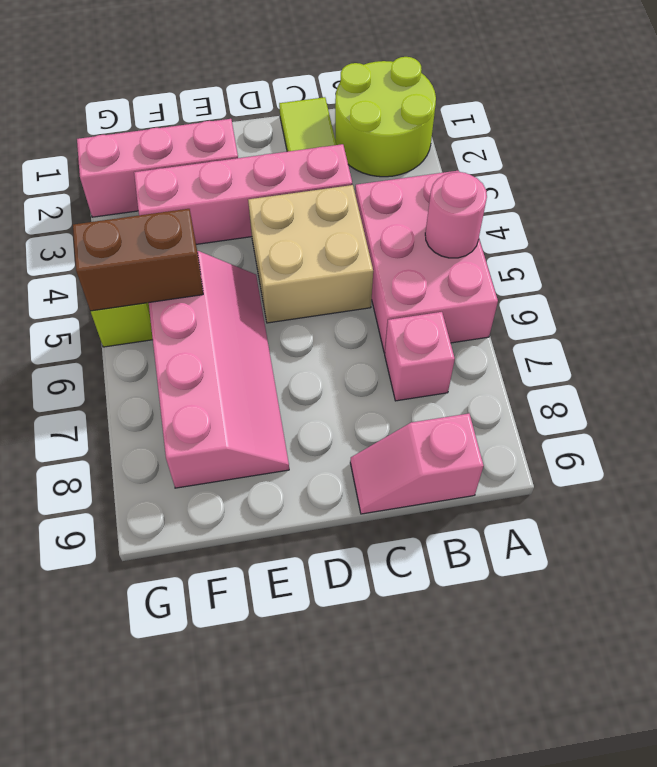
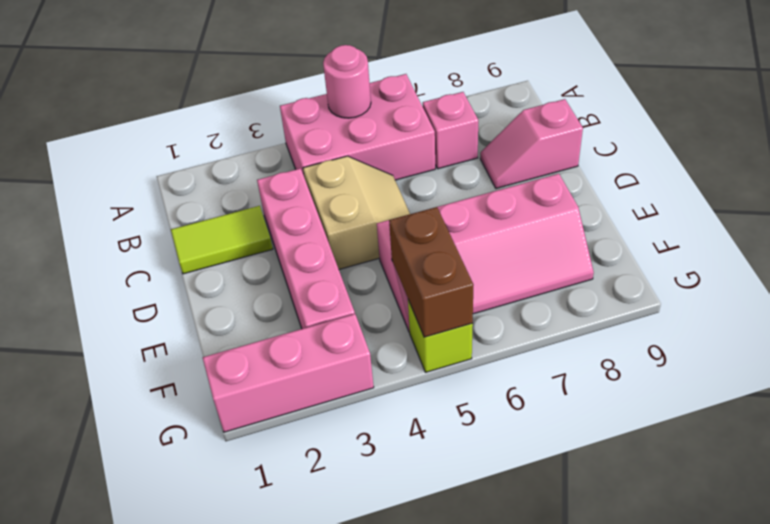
lime round brick A1:B2 level 1 -> none
pink slope B9:C9 level 1 top B -> pink slope C8:C9 level 1 top 9
tan brick C4:D5 level 1 -> tan slope C4:D5 level 1 top 4
pink brick E2:G2 level 1 -> pink brick G1:G3 level 1
pink slope E5:F8 level 1 top F -> pink slope E5:F8 level 1 top E

